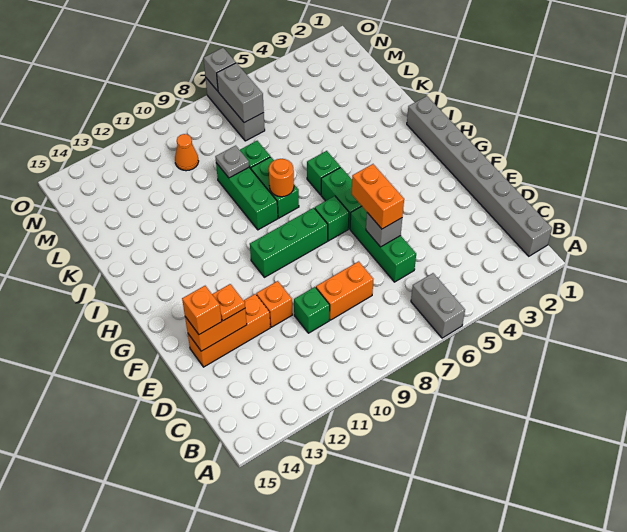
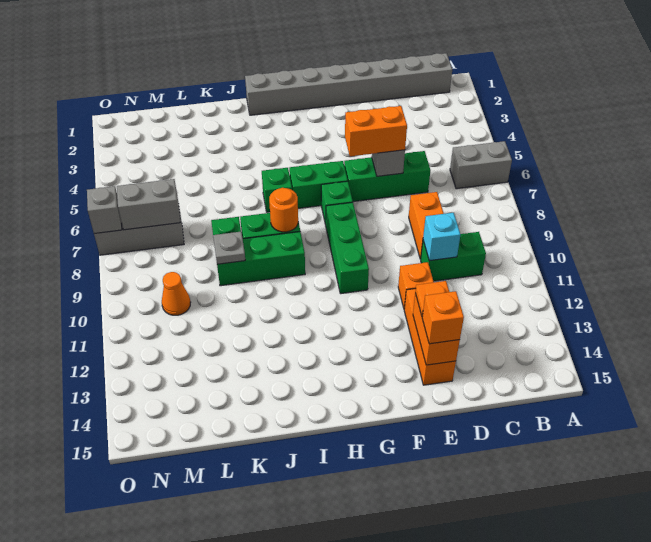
green brick D10 level 1 -> green brick C10:D10 level 1
none -> cyan brick D10 level 2

